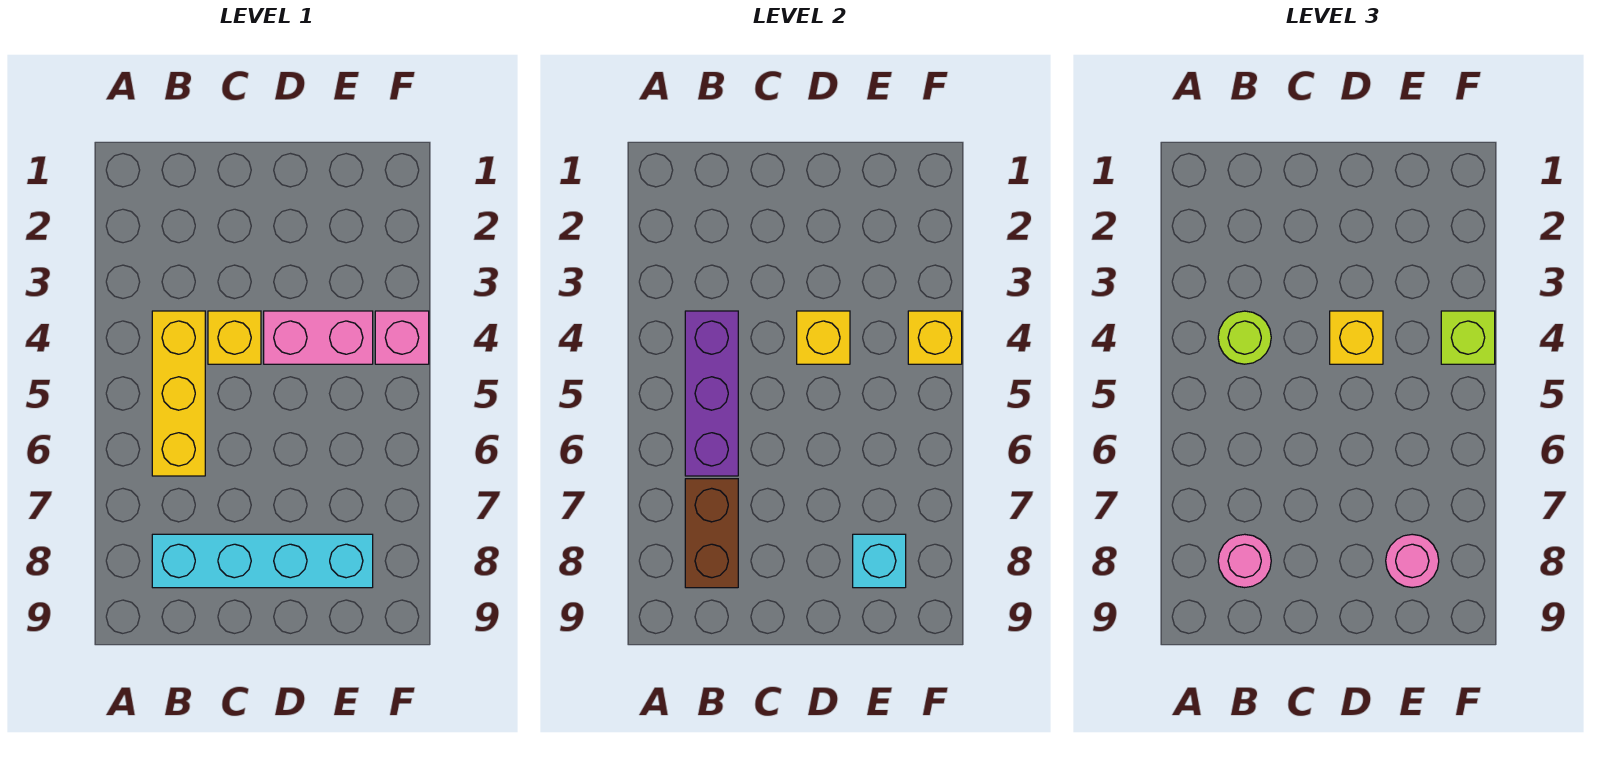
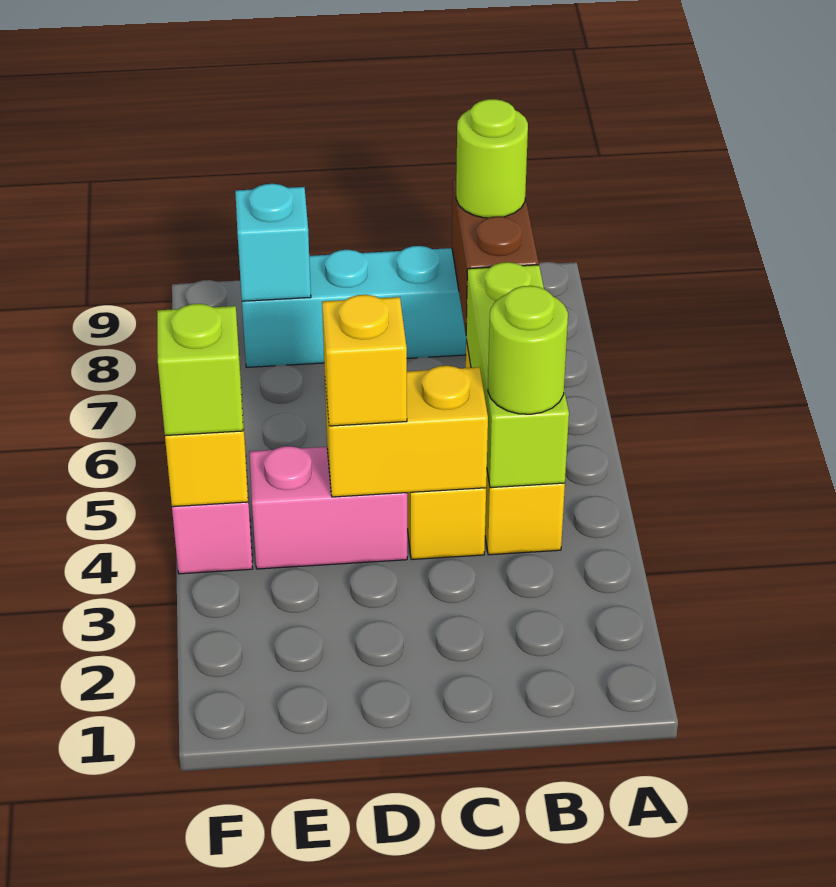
purple brick B4:B6 level 2 -> lime brick B4:B6 level 2
pink round brick B8 level 3 -> lime round brick B8 level 3
yellow brick D4 level 2 -> yellow brick C4:D4 level 2
pink round brick E8 level 3 -> none

